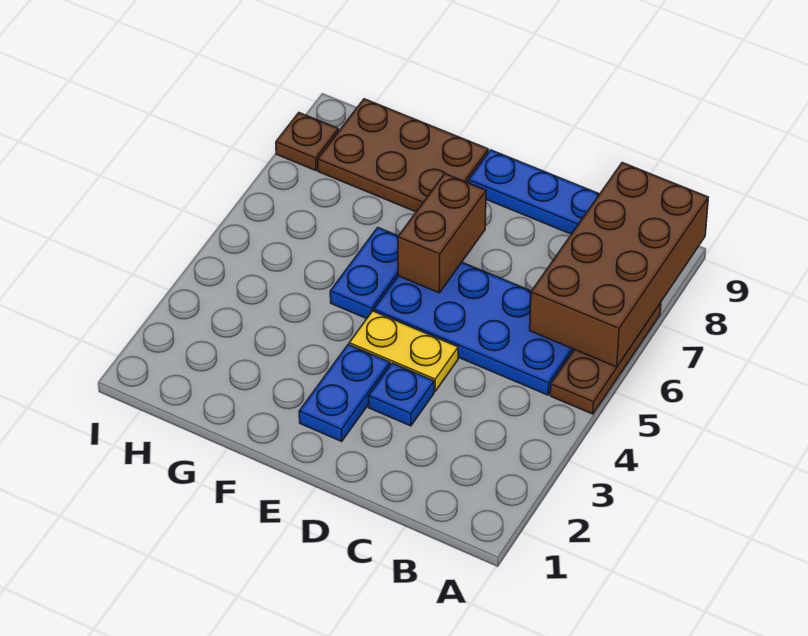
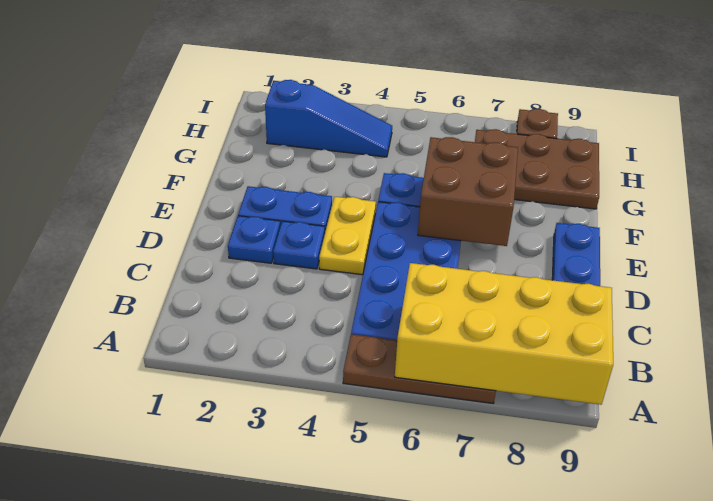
brown brick A6:B9 level 2 -> yellow brick A6:B9 level 2
none -> blue plate D2 level 1
brown brick E6:E7 level 2 -> brown brick E6:F7 level 2
brown plate F8:H9 level 1 -> brown plate G7:H9 level 1
none -> blue slope H2:H4 level 1 top 2

